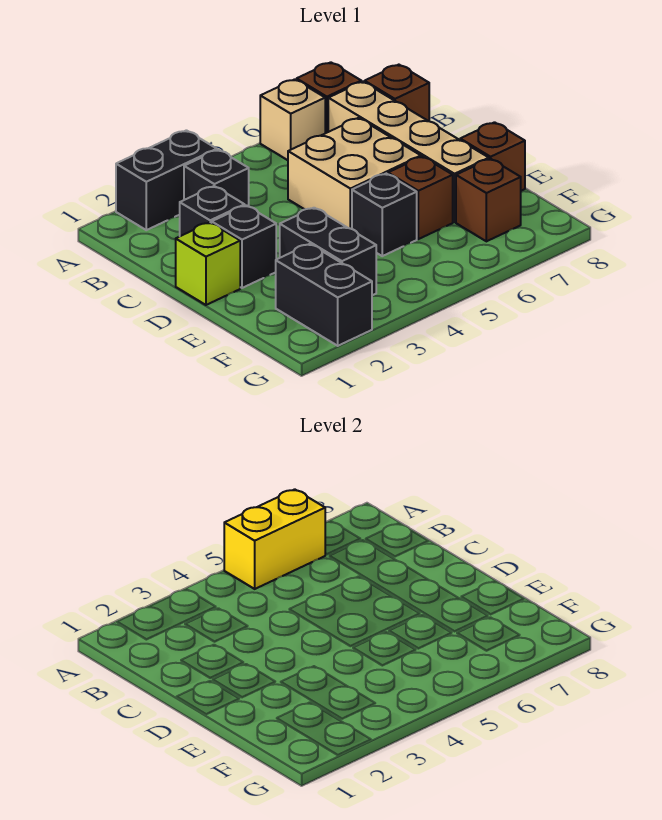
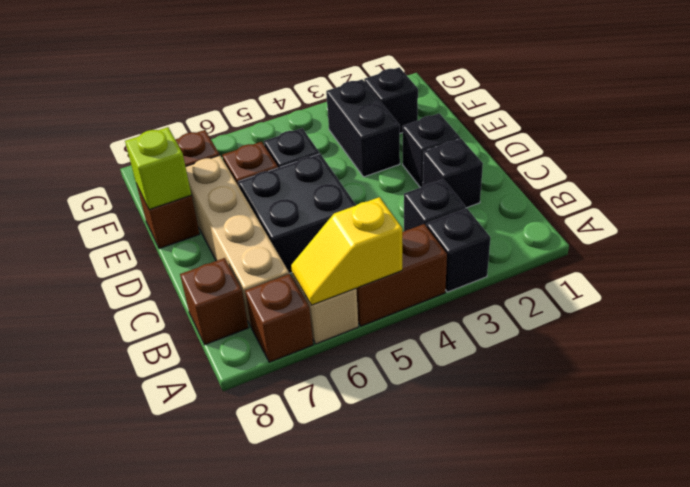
black brick A2:A3 level 1 -> black brick A3 level 1
none -> brown brick A4:A5 level 1
yellow brick A5:A6 level 2 -> yellow slope A5:A6 level 2 top 5
tan brick C5:D6 level 1 -> black brick C5:D6 level 1
lime brick D1 level 1 -> lime brick E8 level 2
black brick F2:G2 level 1 -> black brick F2 level 1

